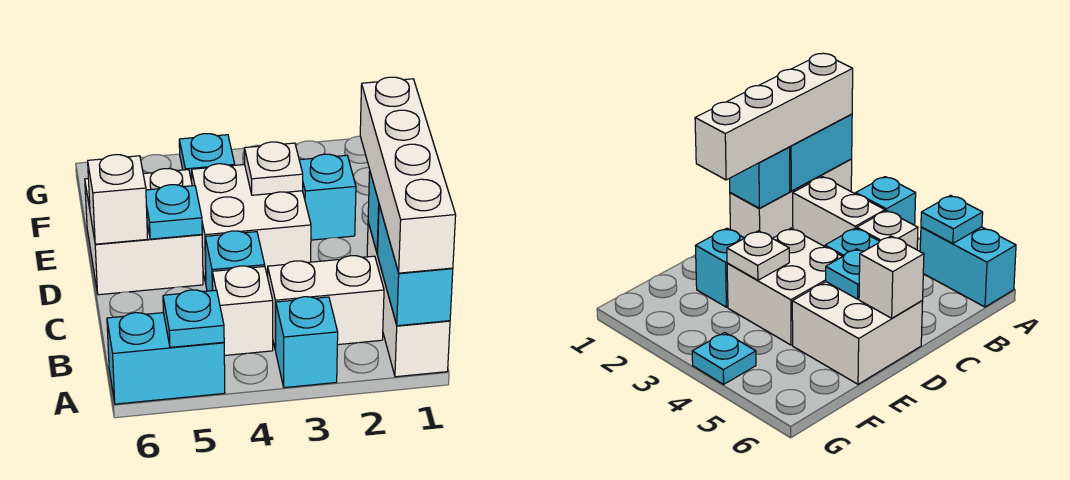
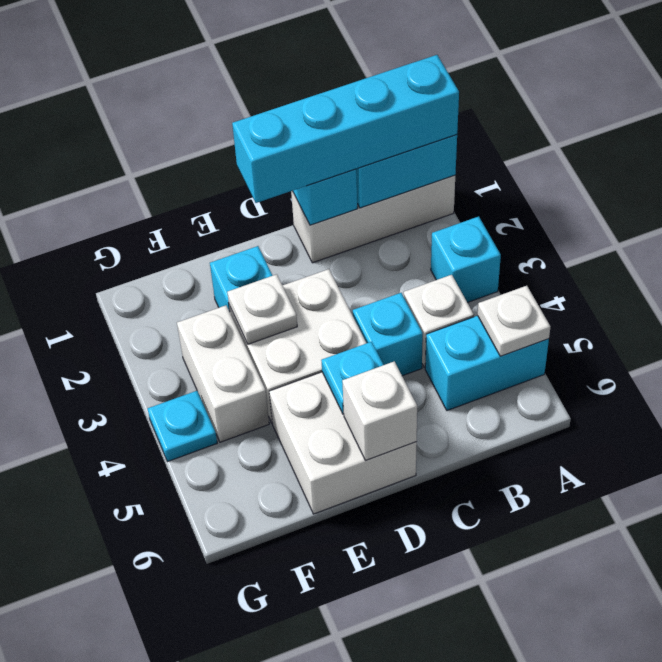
white brick A1:D1 level 3 -> cyan brick A1:D1 level 3
cyan brick A5:A6 level 1 -> cyan brick A5:B5 level 1
cyan plate A5 level 2 -> white plate A5 level 2
white brick B2:B3 level 1 -> white brick F3:F4 level 1

